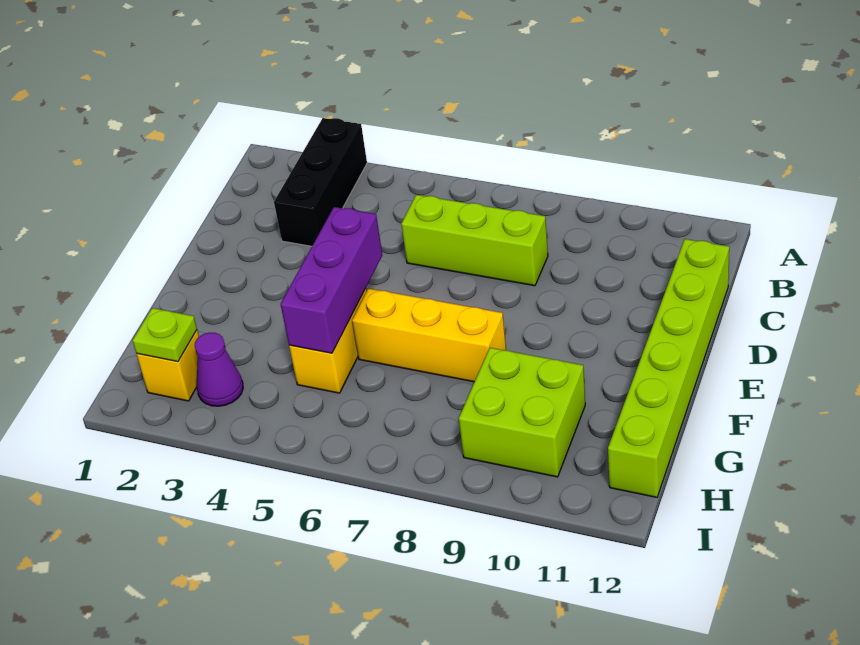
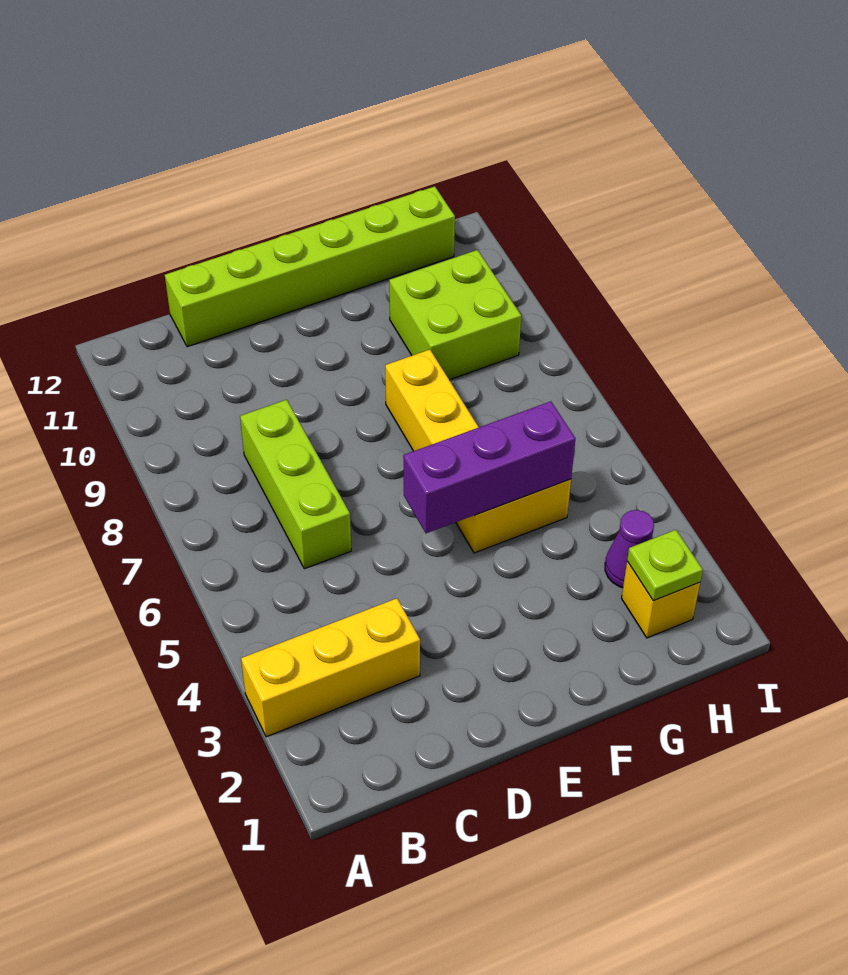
black brick A3:C3 level 1 -> yellow brick A3:C3 level 1

